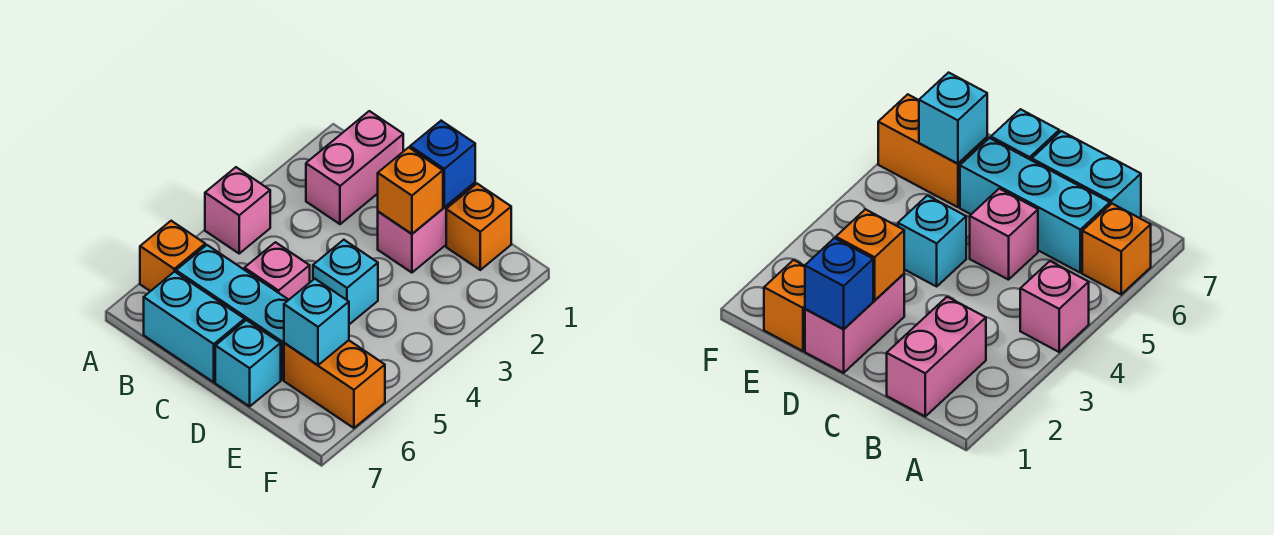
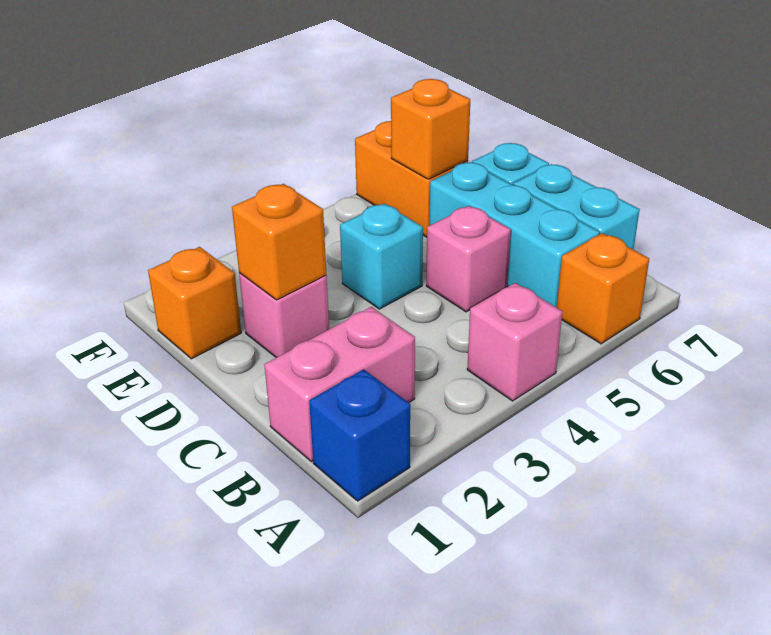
pink brick D1:D2 level 1 -> pink brick D2 level 1
blue brick D1 level 2 -> blue brick A1 level 1
cyan brick E6 level 2 -> orange brick E6 level 2

